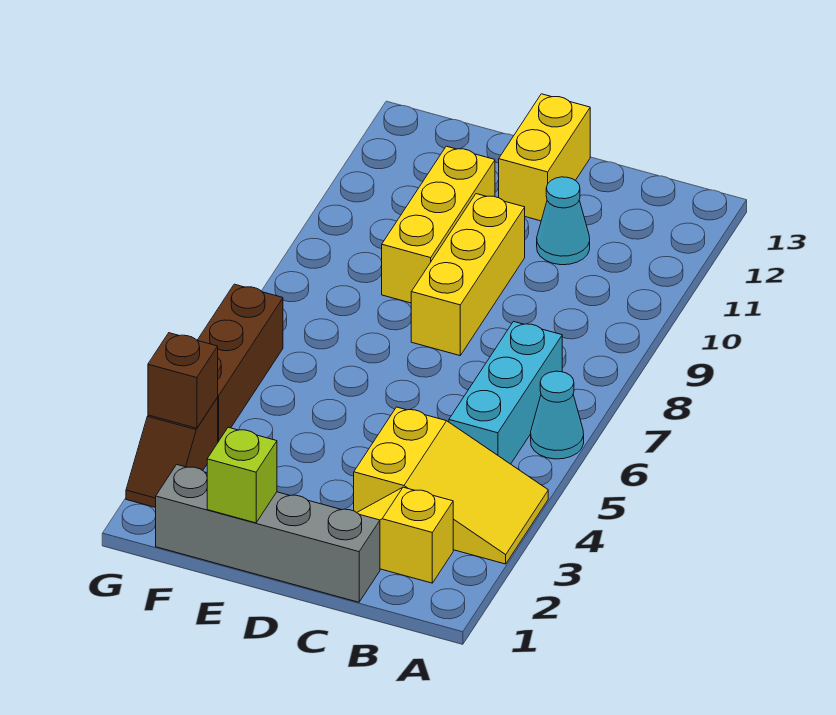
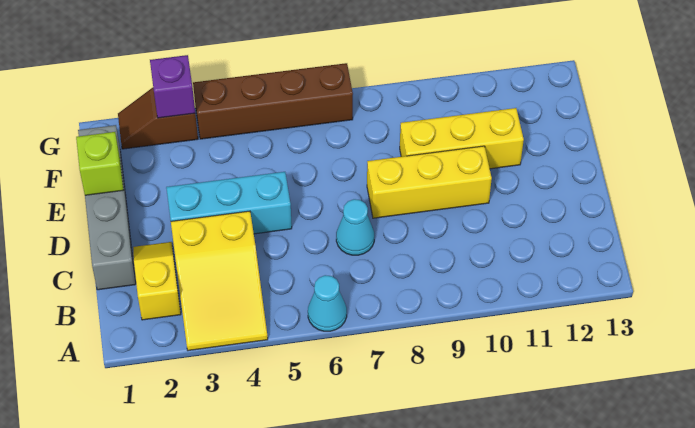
cyan brick B5:B7 level 1 -> cyan brick D3:D5 level 1
cyan cone C11 level 1 -> cyan cone C7 level 1
yellow brick D12:D13 level 1 -> none
brown brick G3 level 2 -> purple brick G3 level 2
brown brick G4:G6 level 1 -> brown brick G4:G7 level 1

